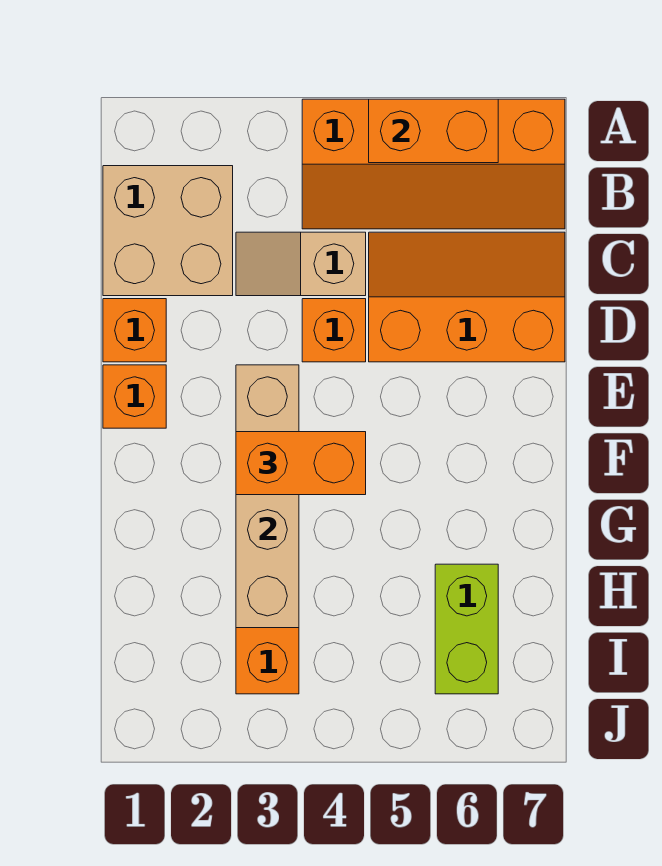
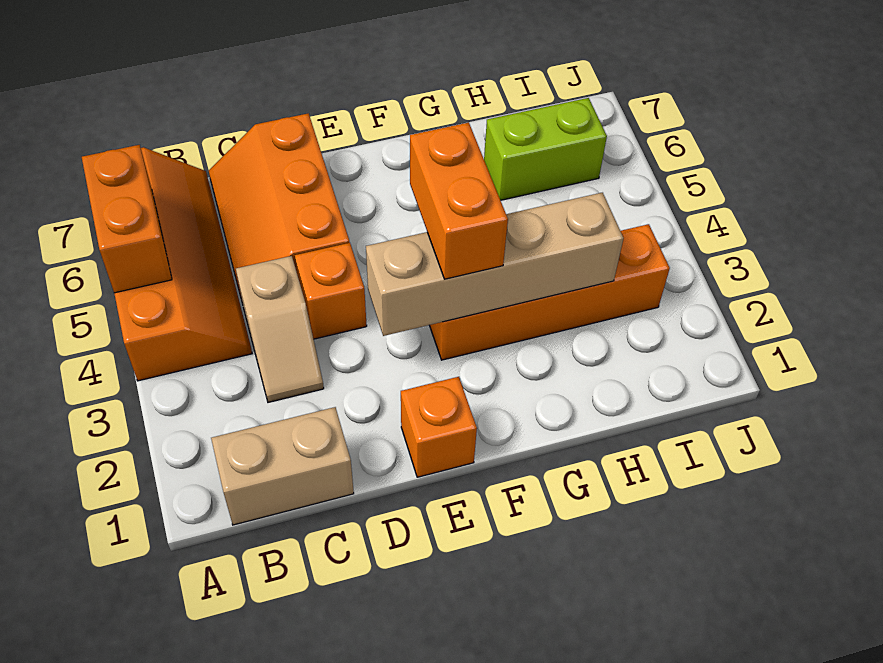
tan brick B1:C2 level 1 -> tan brick B1:C1 level 1
orange brick D1 level 1 -> none

